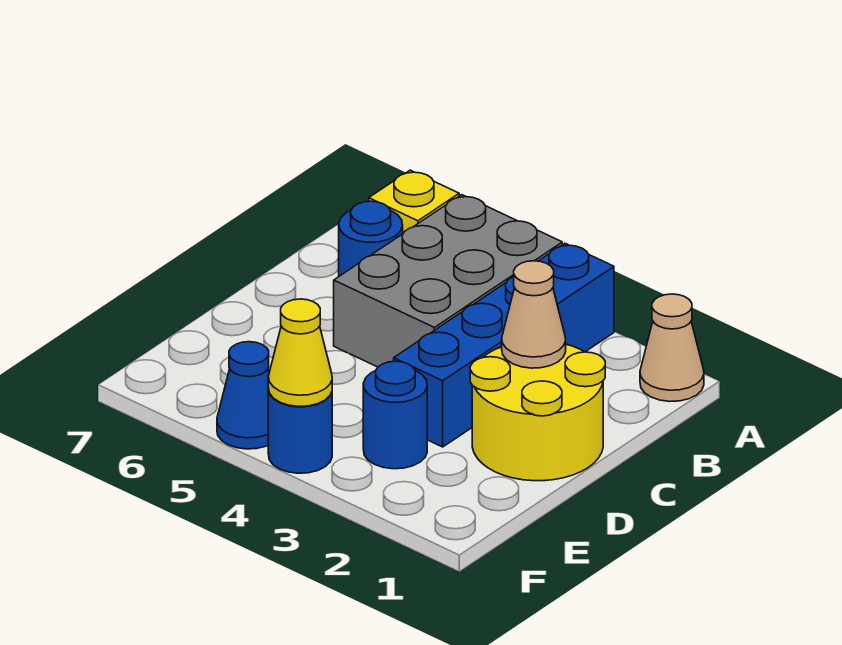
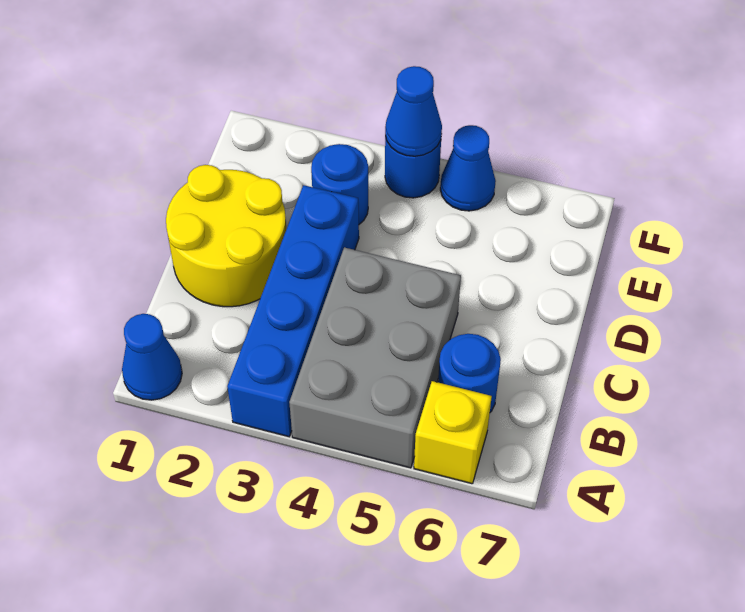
tan cone A1 level 1 -> blue cone A1 level 1
tan cone C2 level 2 -> none
yellow cone F4 level 2 -> blue cone F4 level 2

